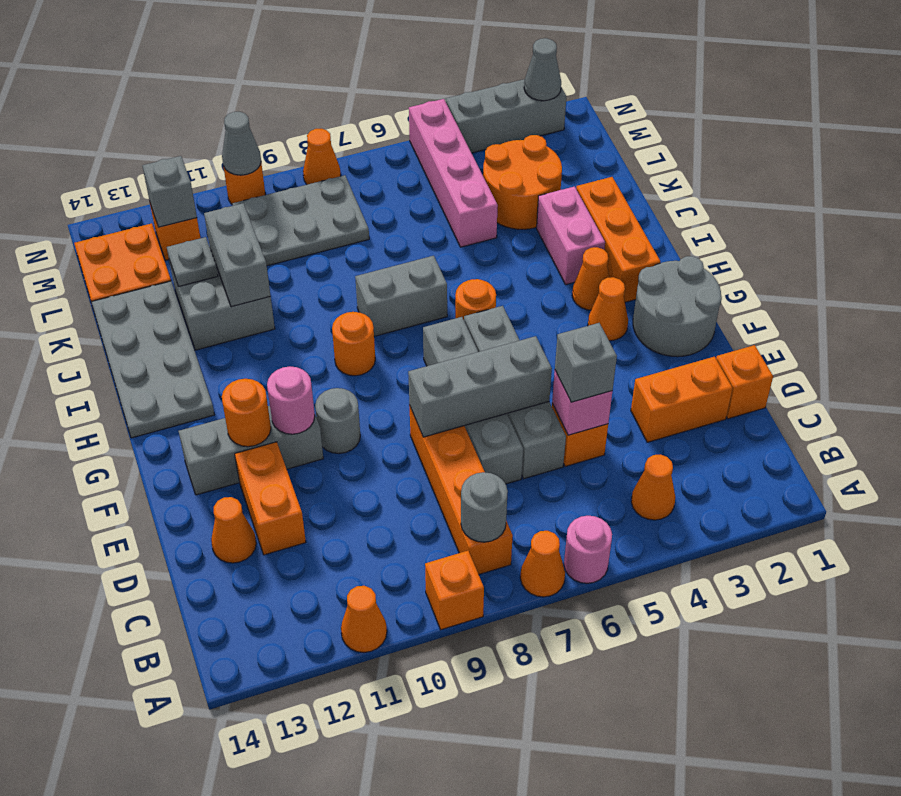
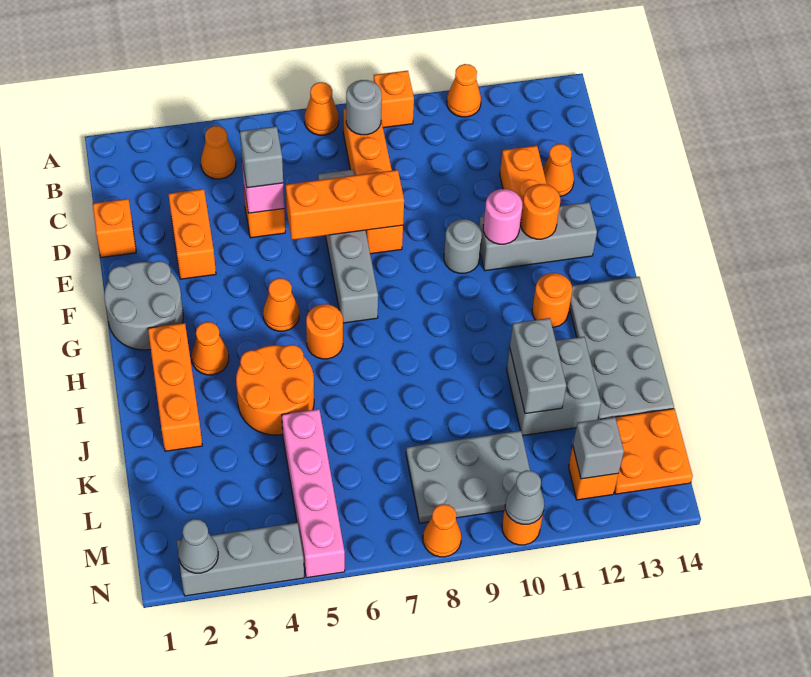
pink round brick A6 level 1 -> none
orange brick D2:D3 level 1 -> orange brick D3:E3 level 1
grey brick D6:G6 level 1 -> none
grey brick E6:E8 level 2 -> orange brick E6:E8 level 2
orange cone G3 level 1 -> orange cone G5 level 1
orange round brick H9 level 1 -> orange round brick H12 level 1
pink brick I3:J3 level 1 -> none
grey brick I7:I8 level 1 -> none
orange round brick K3:L4 level 1 -> orange round brick I4:J5 level 1
grey plate K12 level 2 -> none

